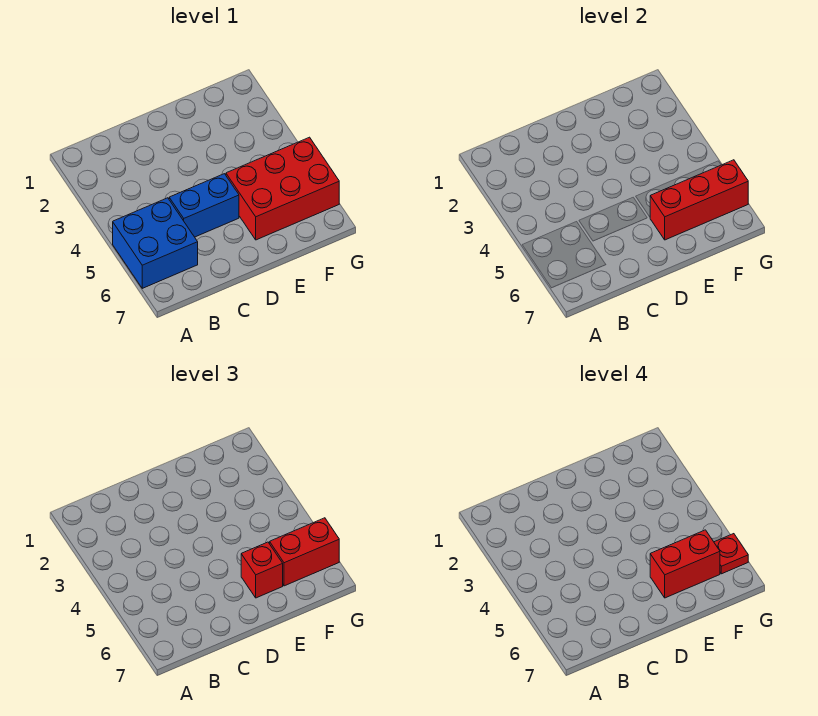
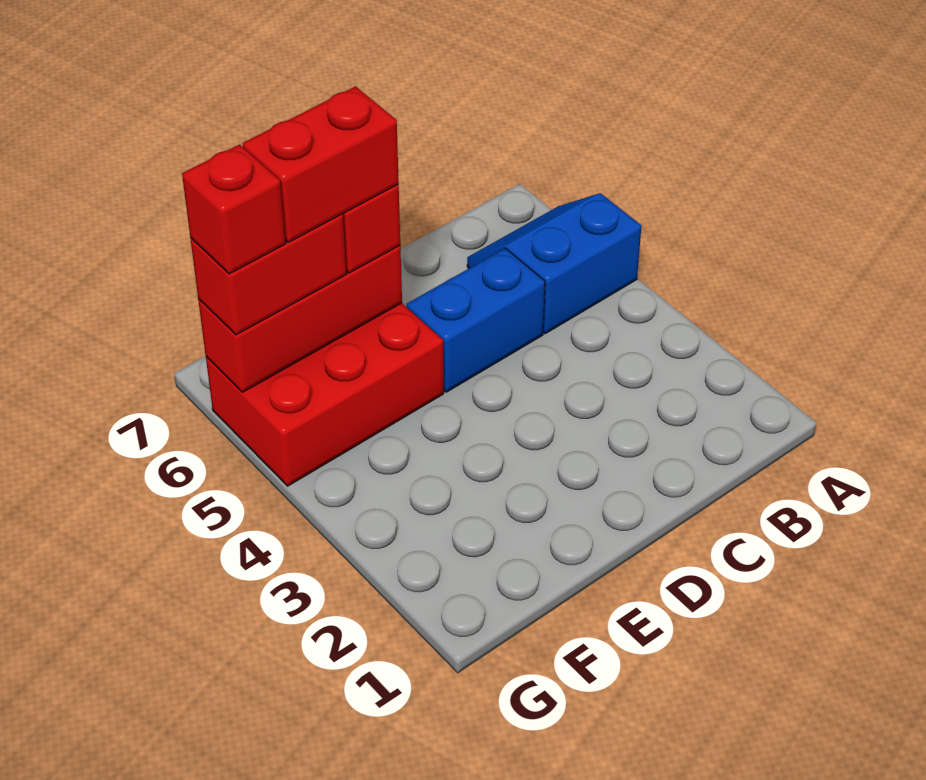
blue brick A5:B6 level 1 -> blue slope A5:B6 level 1 top 5
red plate G6 level 4 -> red brick G6 level 4

